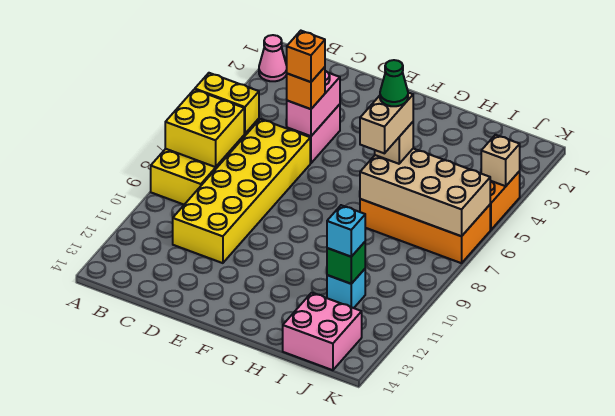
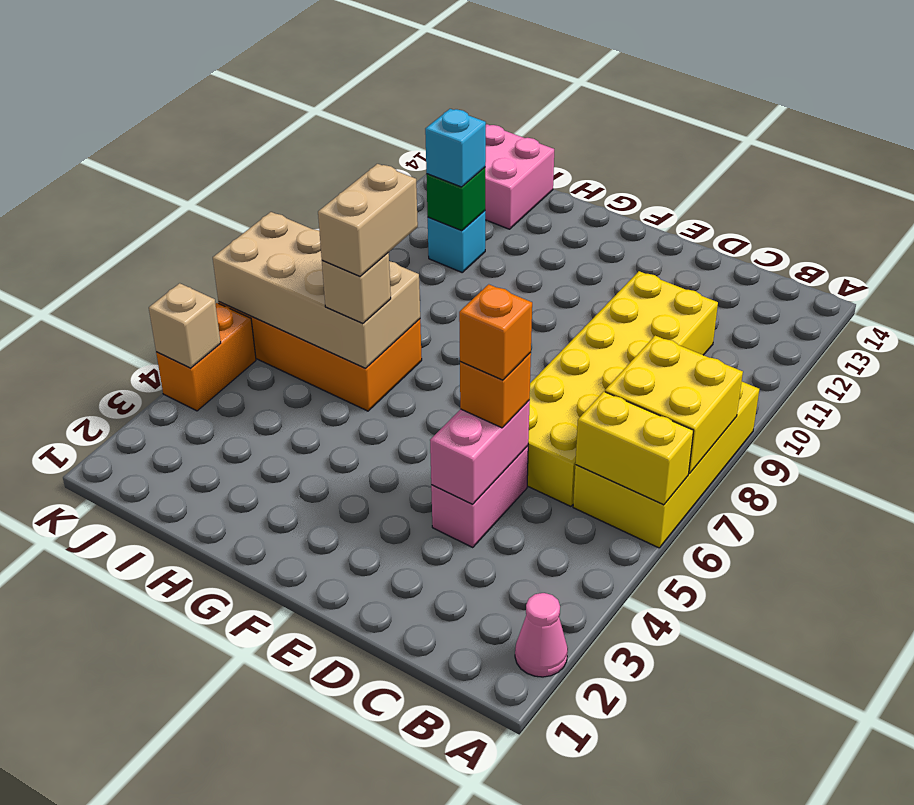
green cone H6 level 5 -> none

